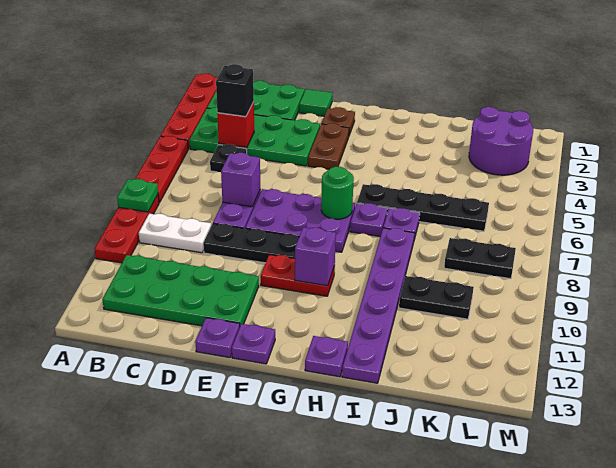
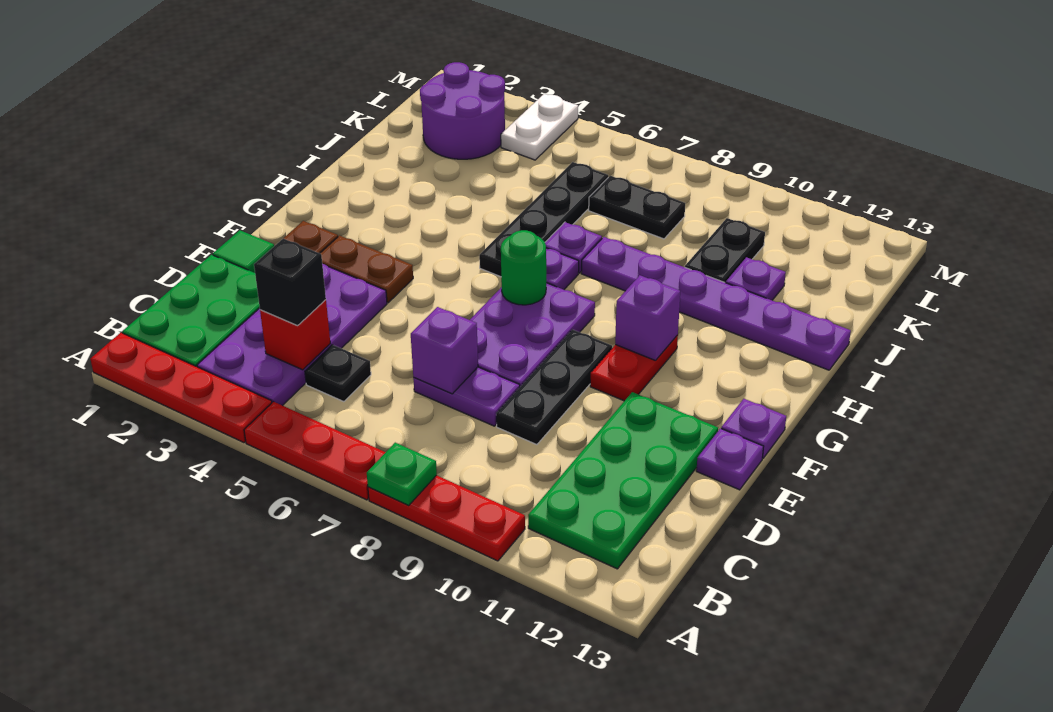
green plate B3:E4 level 1 -> purple plate B3:E4 level 1
white plate B9:C9 level 1 -> white plate L4:M4 level 1
purple plate H13 level 1 -> purple plate J11 level 1
black plate K8:L8 level 1 -> black plate K7:K8 level 1

